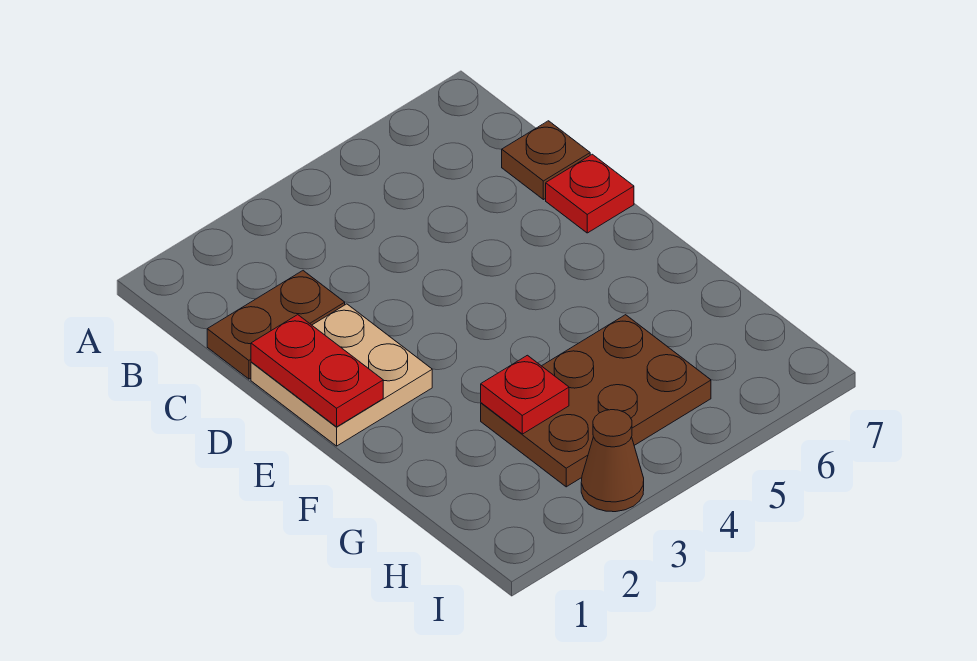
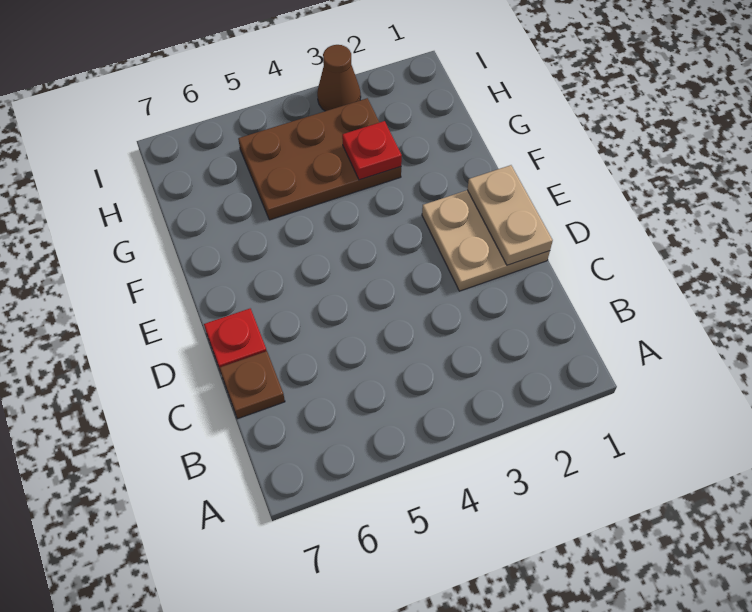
brown plate C1:C2 level 1 -> none
red plate D1:E1 level 2 -> tan plate D1:E1 level 2

